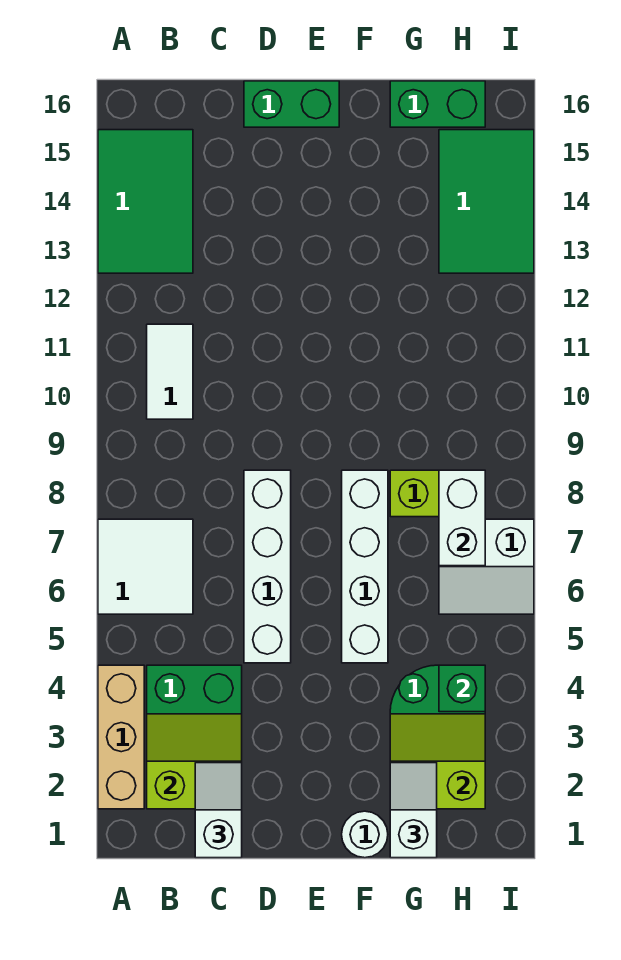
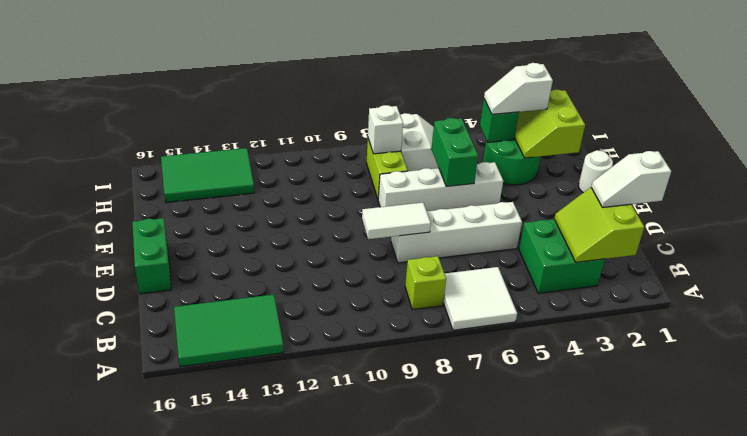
tan brick A2:A4 level 1 -> none
none -> lime brick B8 level 1
white tile B10:B11 level 1 -> white tile D8:D9 level 2
white slope G1:G2 level 3 top 1 -> white slope H3:H4 level 3 top 3
green brick G16:H16 level 1 -> green brick F6:G6 level 2
white brick H7:H8 level 2 -> white brick H8 level 2

